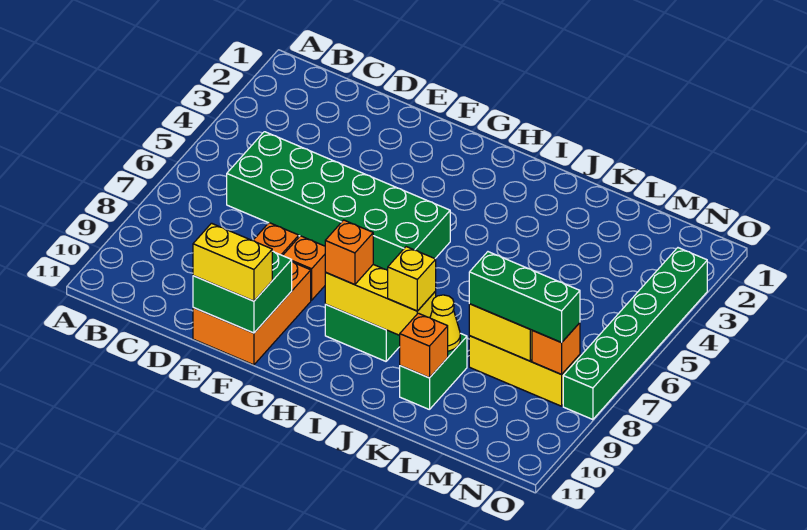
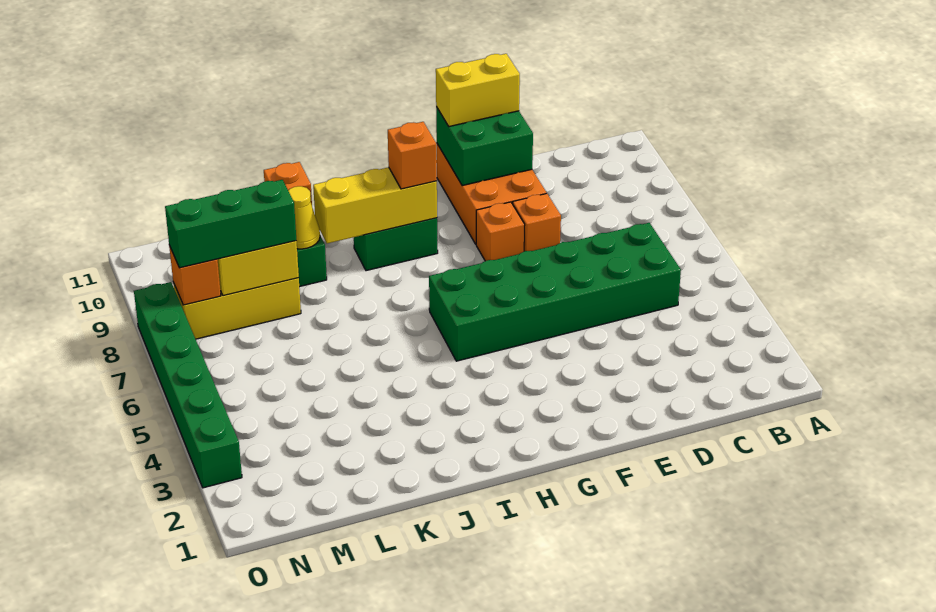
yellow brick J9 level 3 -> none

